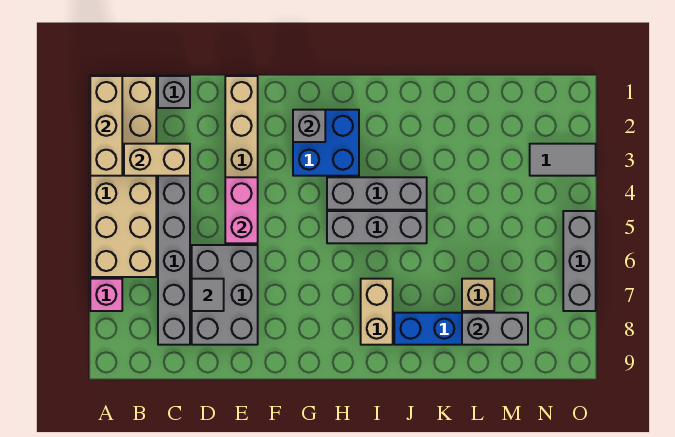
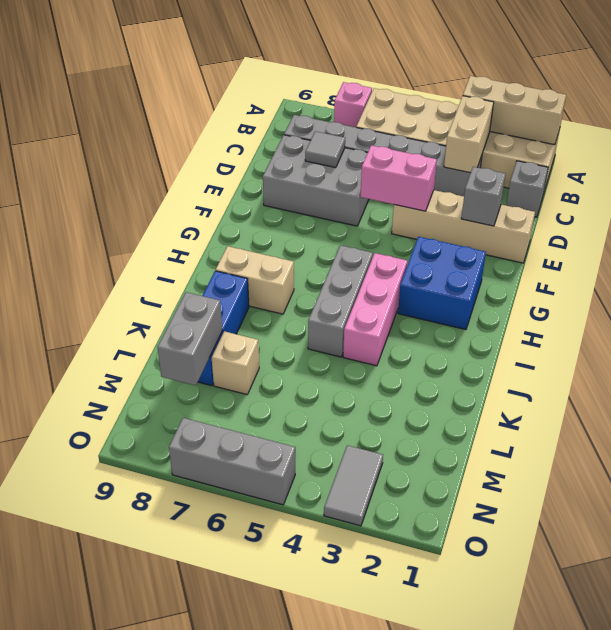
grey brick G2 level 2 -> grey brick E2 level 2
grey brick H4:J4 level 1 -> pink brick H4:J4 level 1

